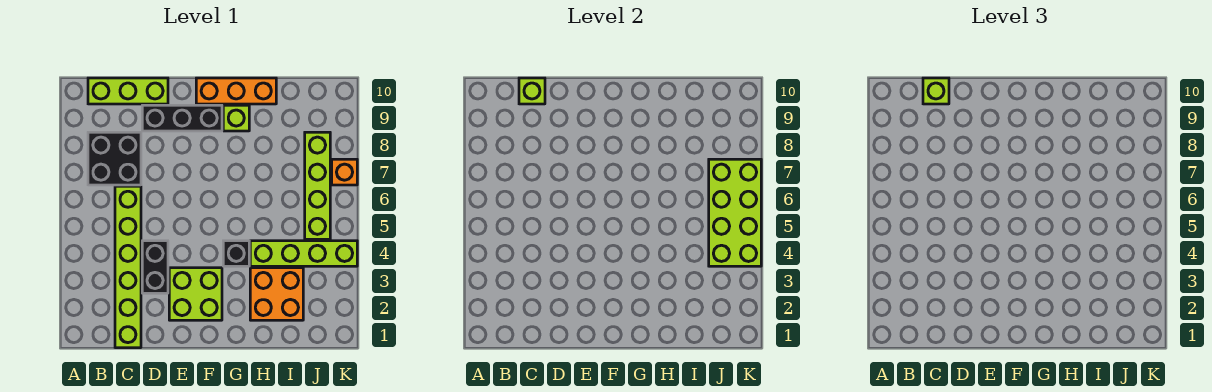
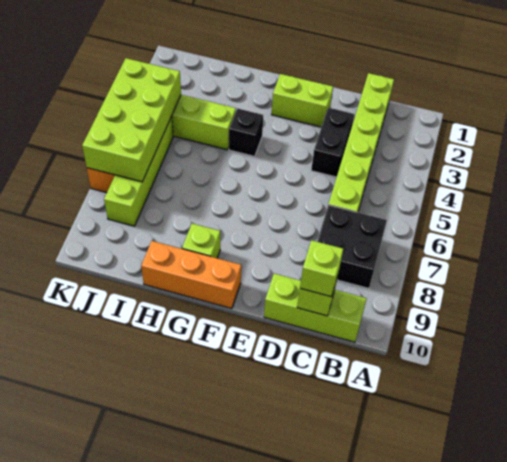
black brick D9:F9 level 1 -> none
lime brick E2:F3 level 1 -> lime brick E2:F2 level 1
orange brick H2:I3 level 1 -> none

